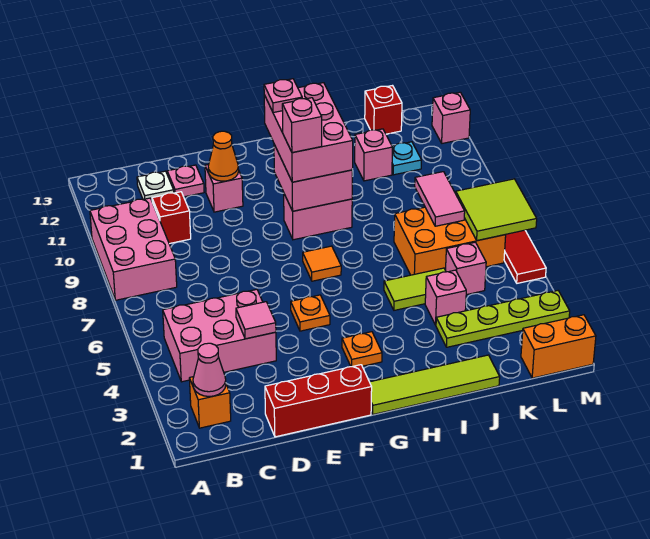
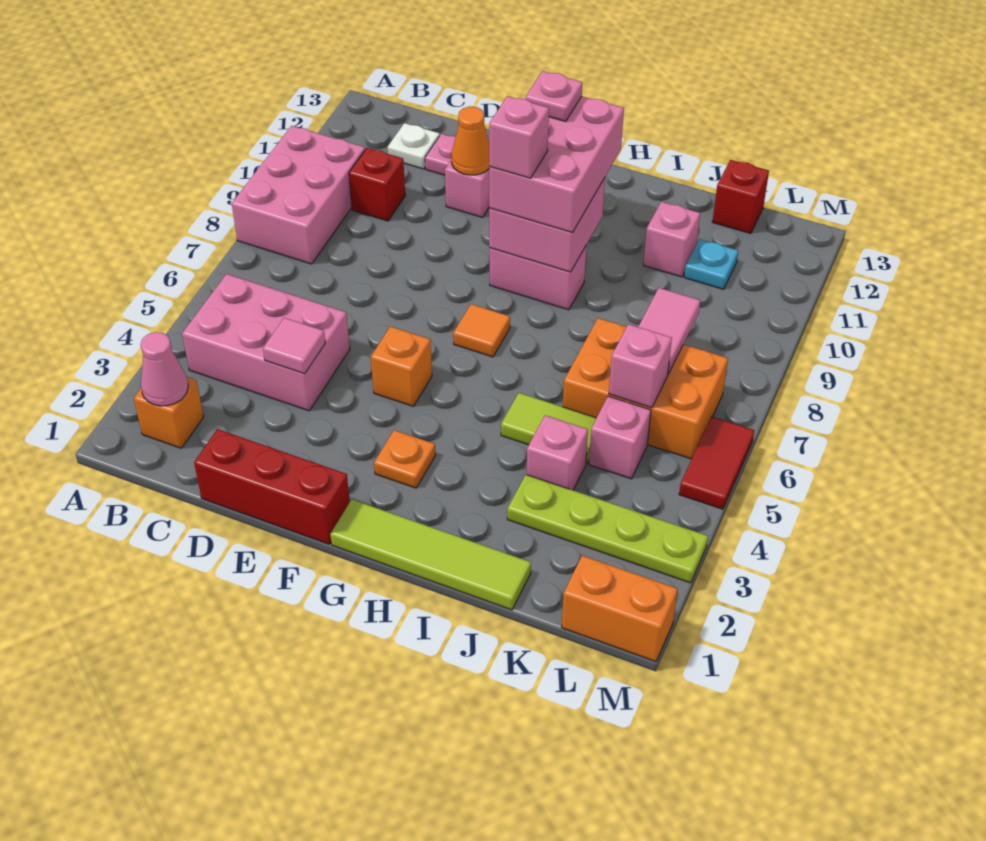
orange plate F5 level 1 -> orange brick F5 level 1
lime tile L6:M7 level 2 -> none
pink brick M12 level 1 -> pink brick K6 level 2

